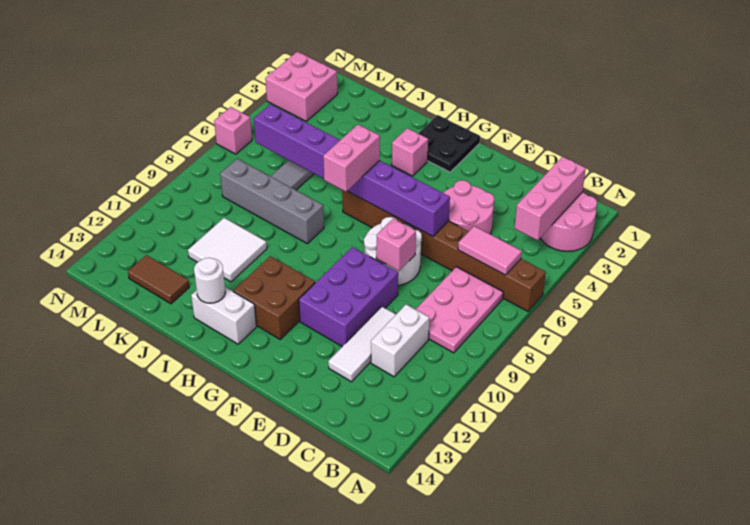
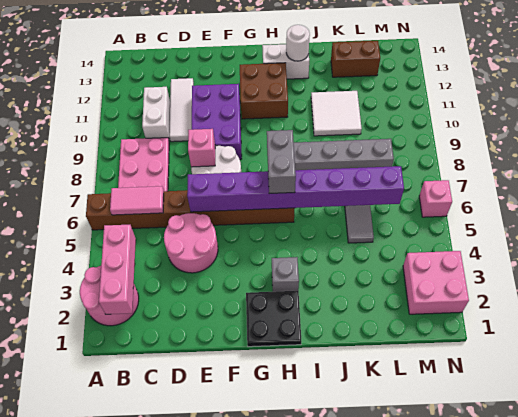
pink brick H3 level 1 -> grey brick H3 level 1
pink brick H6:H7 level 3 -> grey brick H6:H7 level 3
brown tile K13:L13 level 1 -> brown brick K13:L13 level 1

